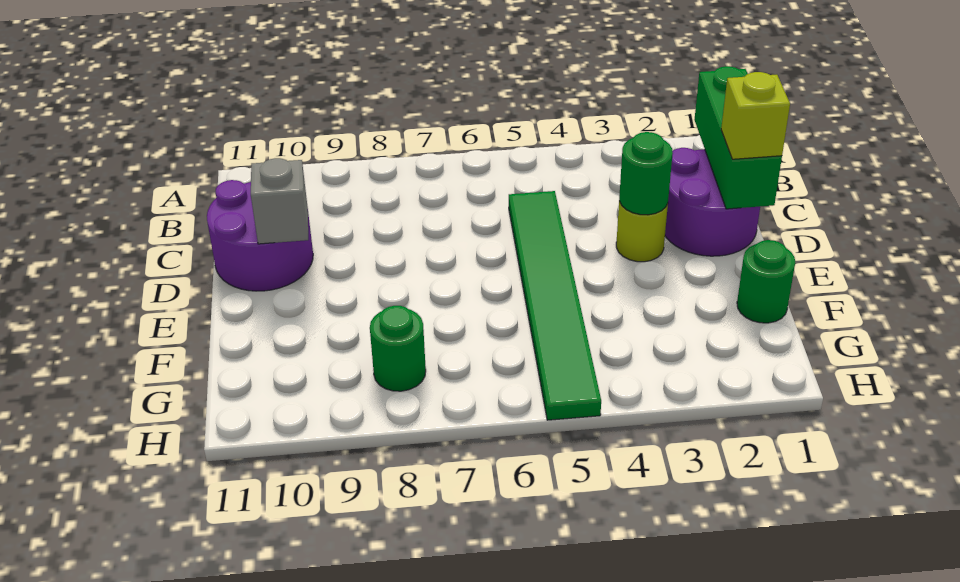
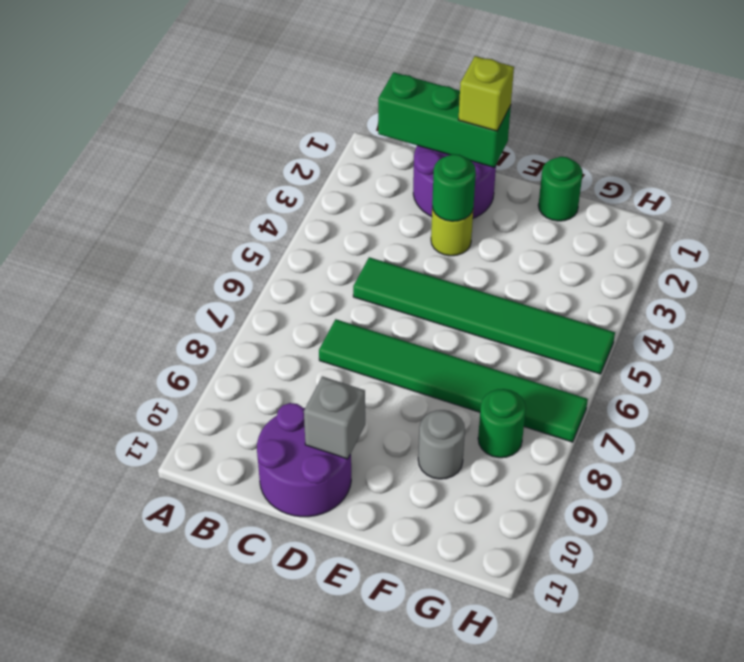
none -> green tile C7:H7 level 1
none -> grey round brick F9 level 1

